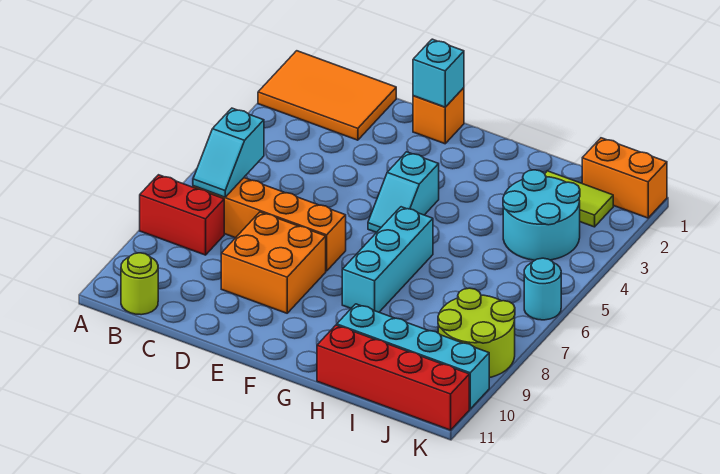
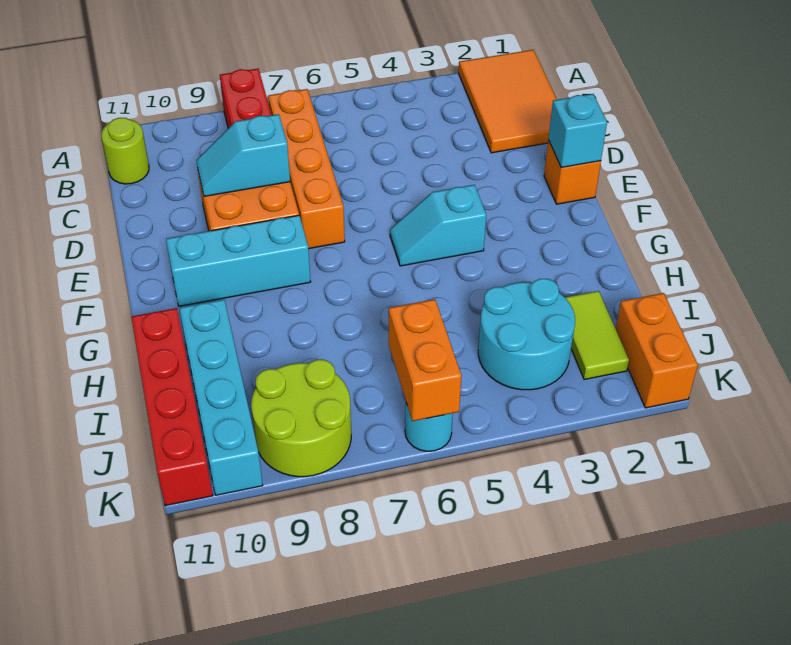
cyan slope B6:B7 level 2 top 6 -> cyan slope D8:D9 level 2 top 8
cyan brick G6:G8 level 1 -> cyan brick F8:F10 level 1
none -> orange brick J6:K6 level 2

